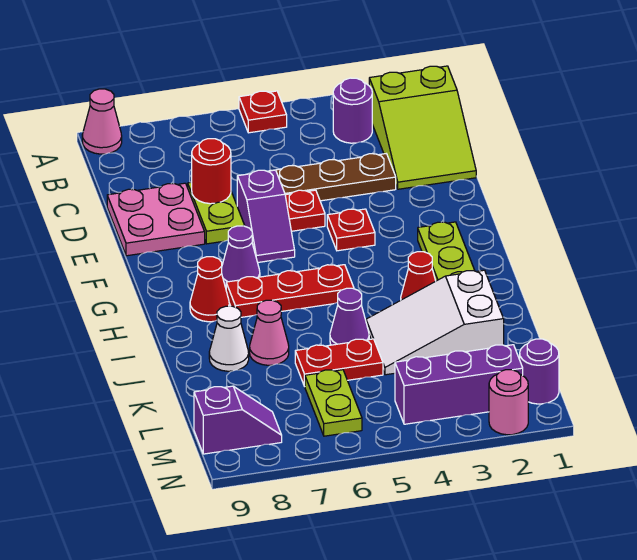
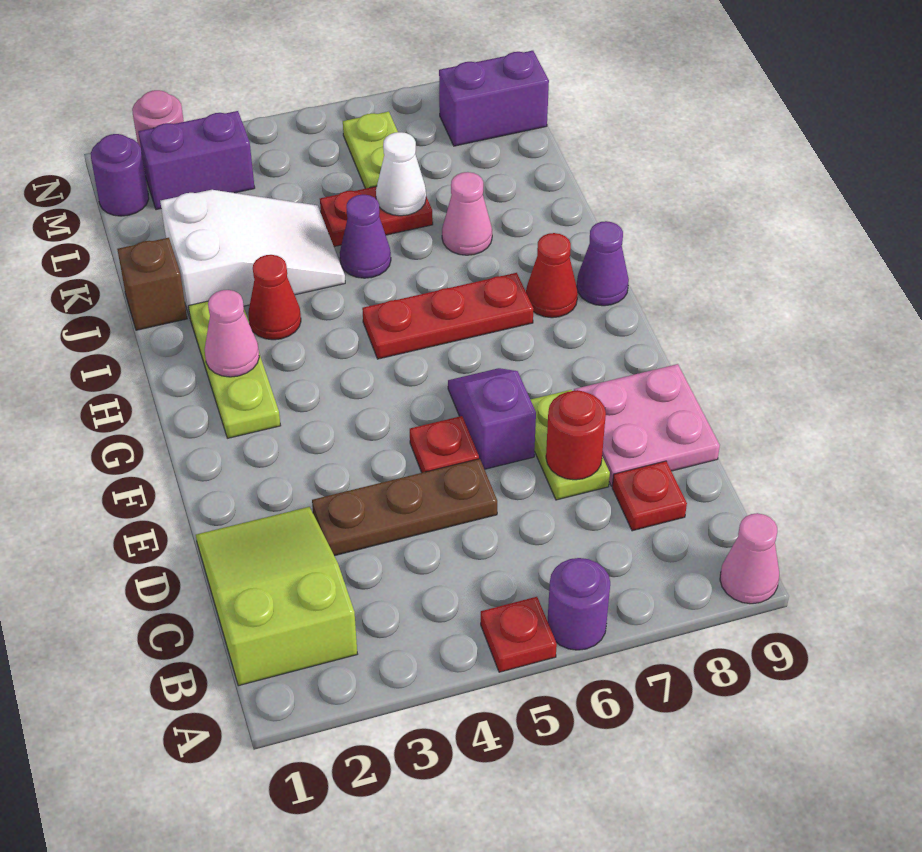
purple round brick B3 level 1 -> purple round brick A6 level 1
red plate F4 level 1 -> red plate C8 level 1
purple cone G7 level 1 -> purple cone H9 level 1
none -> pink cone H2 level 2
none -> brown brick J1 level 1
white cone J8 level 1 -> white cone K6 level 2
purple brick M2:M4 level 1 -> purple brick M2:M3 level 1
purple slope M8:M9 level 1 top 9 -> purple brick M8:M9 level 1

